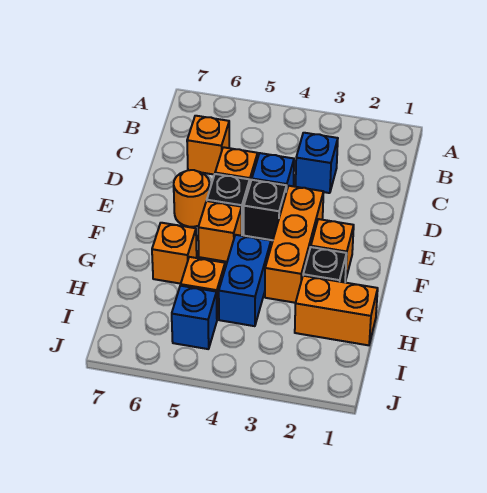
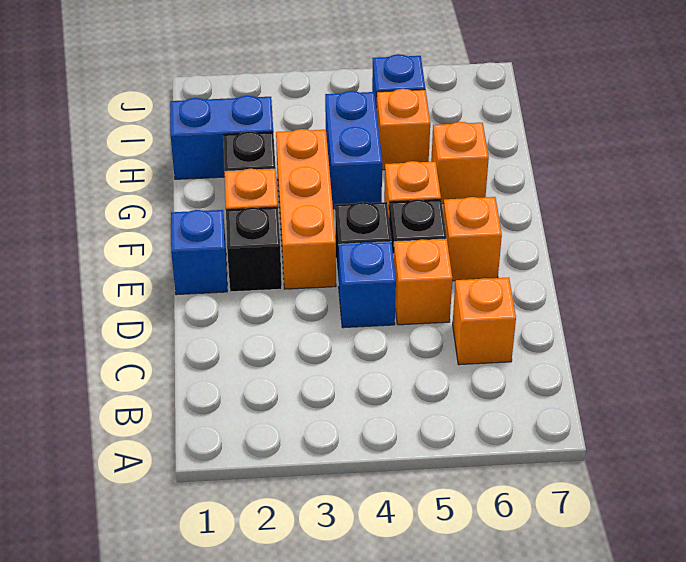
blue brick C3 level 1 -> blue brick E1 level 1
none -> black brick E2 level 1
orange round brick E6 level 1 -> orange brick E6 level 1
orange brick H1:H2 level 1 -> blue brick H1:H2 level 1

